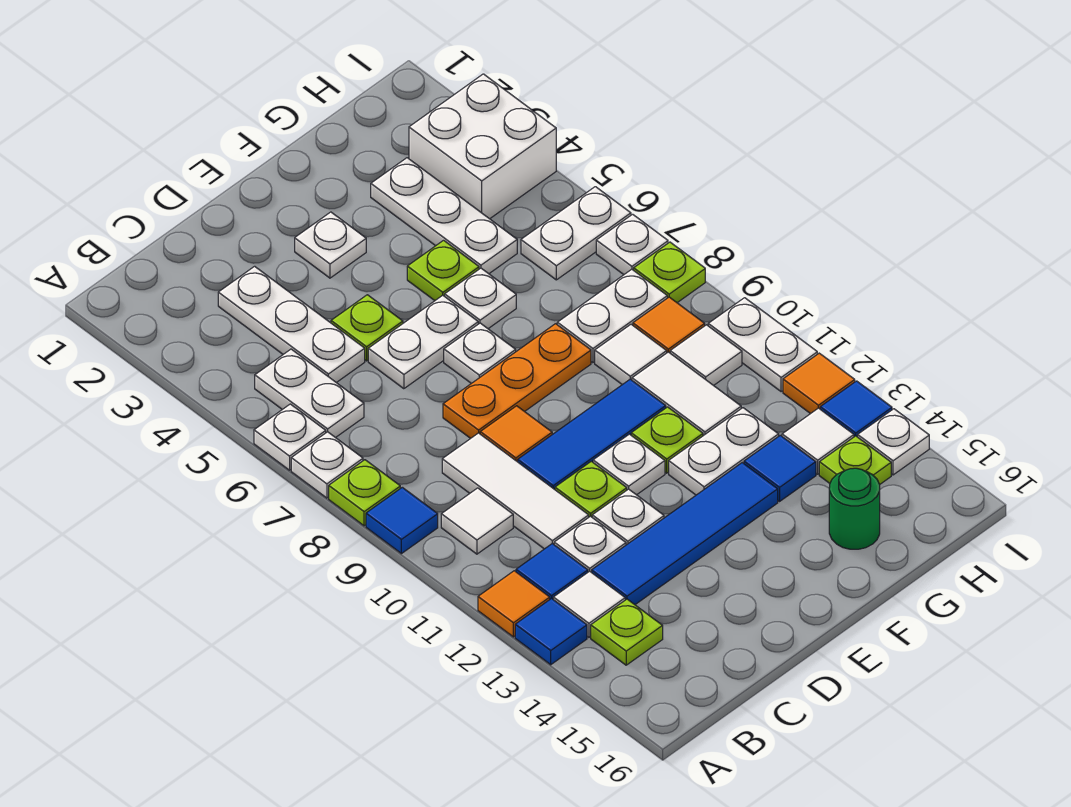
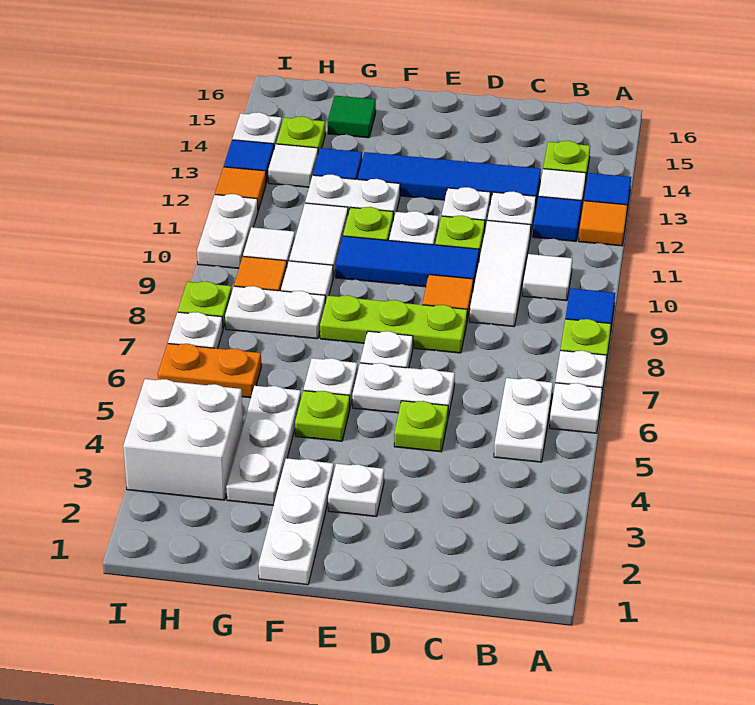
white plate C3:C5 level 1 -> white plate F1:F3 level 1
orange plate D8:F8 level 1 -> lime plate D8:F8 level 1
green round brick G15 level 1 -> green tile G15 level 1
white plate H6:I6 level 1 -> orange plate H6:I6 level 1

